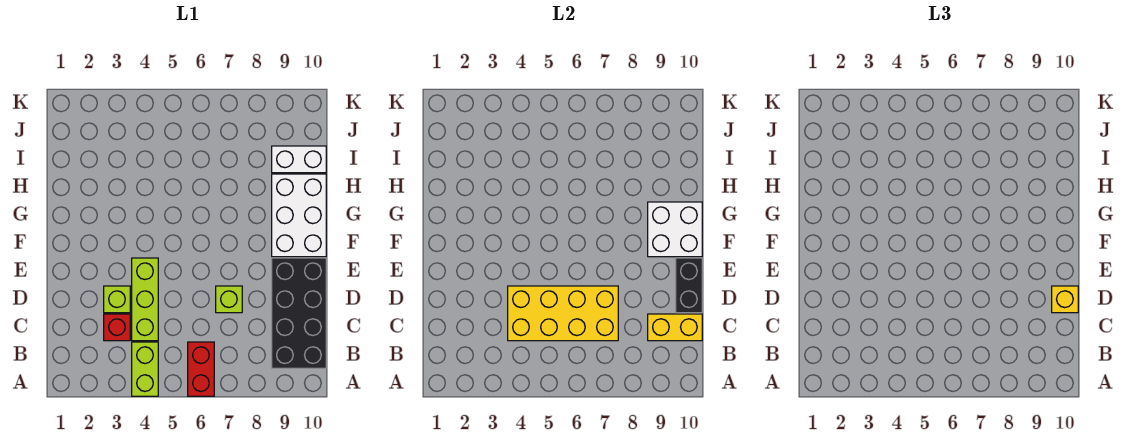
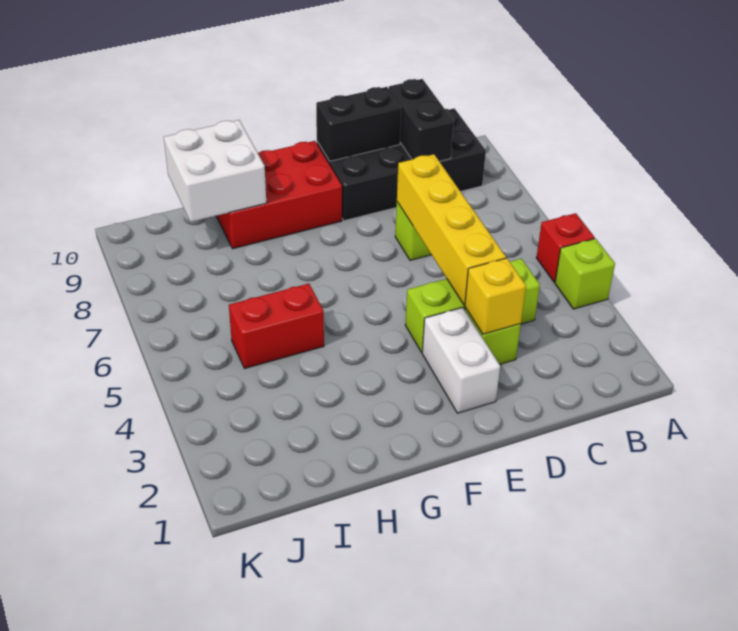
lime brick A4:B4 level 1 -> lime brick A4 level 1
red brick A6:B6 level 1 -> red brick H5:I5 level 1
red brick C3 level 1 -> red brick A5 level 1
yellow brick C4:D7 level 2 -> yellow brick D4:D7 level 2
yellow brick C9:C10 level 2 -> black brick C9:C10 level 2
yellow brick D10 level 3 -> yellow brick D3 level 2
white brick F9:H10 level 1 -> red brick F9:H10 level 1
white brick F9:G10 level 2 -> white brick H9:I10 level 2
white brick I9:I10 level 1 -> white brick E2:E3 level 1

